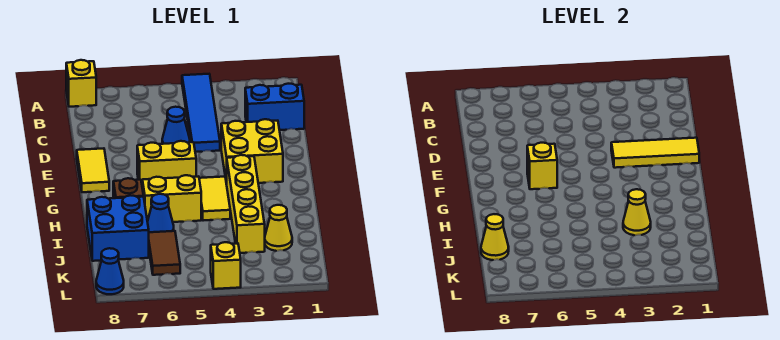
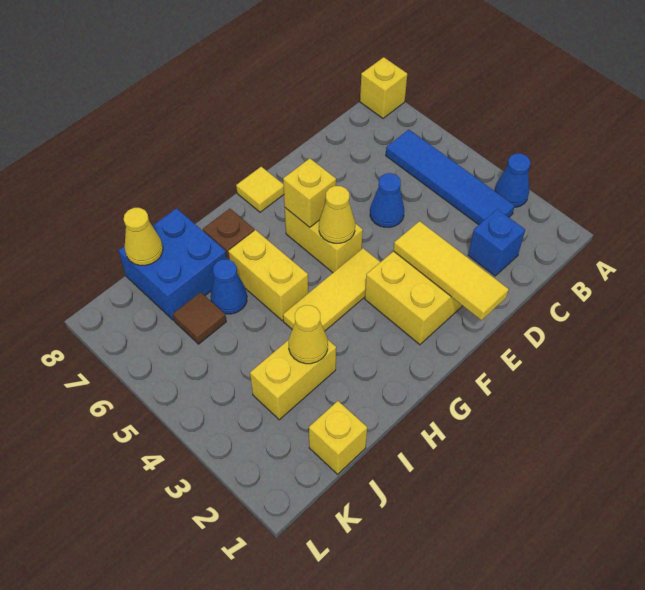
blue tile A4:D4 level 1 -> blue tile B3:B6 level 1
blue brick C1:C2 level 1 -> blue brick C2 level 1
yellow tile E8:F8 level 1 -> yellow tile F8 level 1
yellow brick G3:J3 level 1 -> yellow brick I3:J3 level 1
yellow tile G4:H4 level 1 -> yellow tile F4:H4 level 1
yellow cone J2 level 1 -> yellow cone F5 level 2
brown tile J6:K6 level 1 -> brown tile J6 level 1
yellow brick L4 level 1 -> yellow brick J1 level 1
blue cone L8 level 1 -> blue cone A3 level 1

